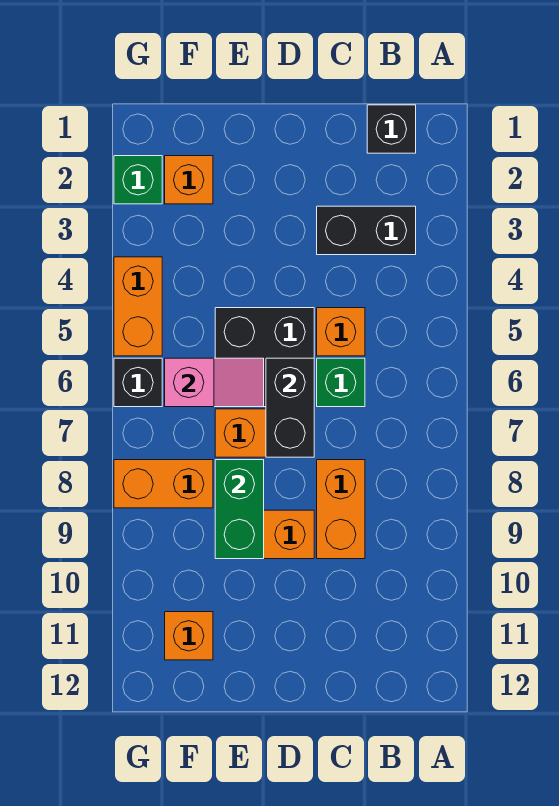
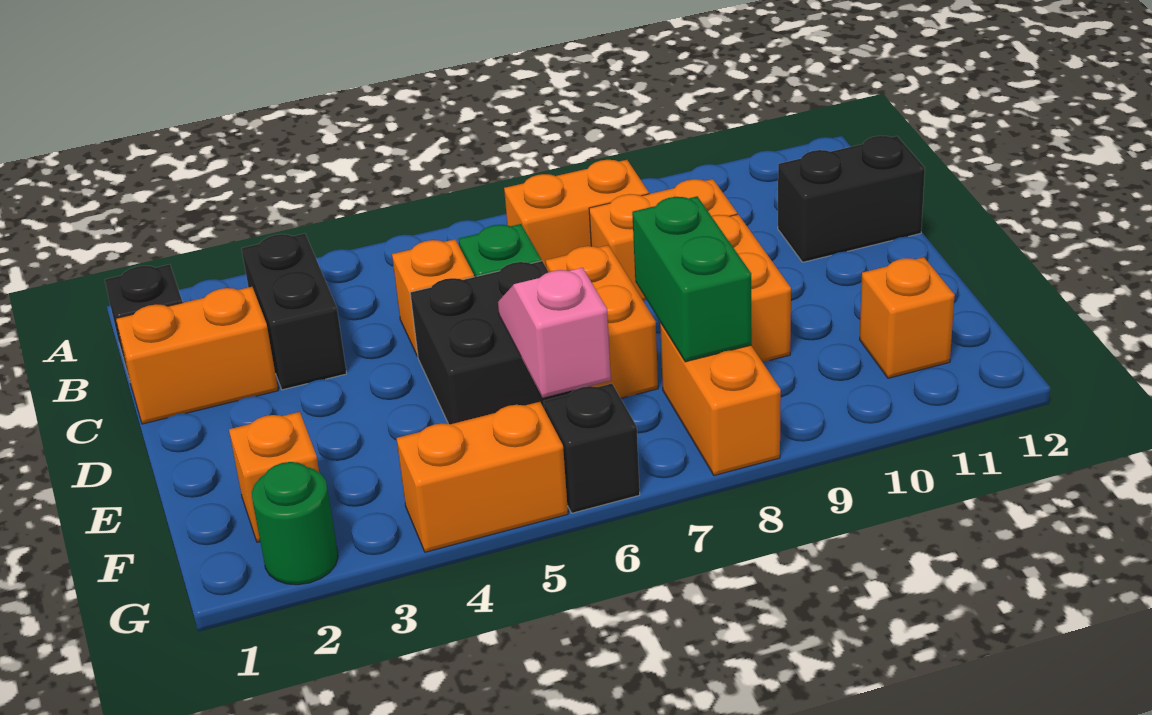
none -> orange brick B7:B8 level 1
none -> orange brick C1:C2 level 1
black brick D6:D7 level 2 -> black brick C11:C12 level 1
green brick E8:E9 level 2 -> green brick E8:F8 level 2
green brick G2 level 1 -> green round brick G2 level 1

